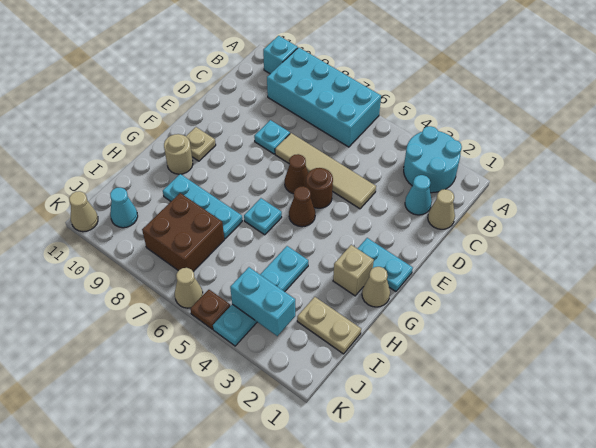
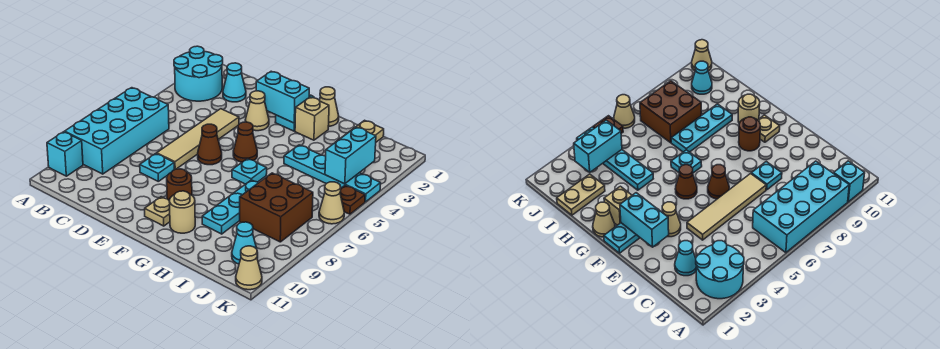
tan cone C1 level 1 -> tan cone E3 level 1
none -> cyan brick E2:F2 level 2
brown round brick E5 level 1 -> brown round brick F9 level 1

